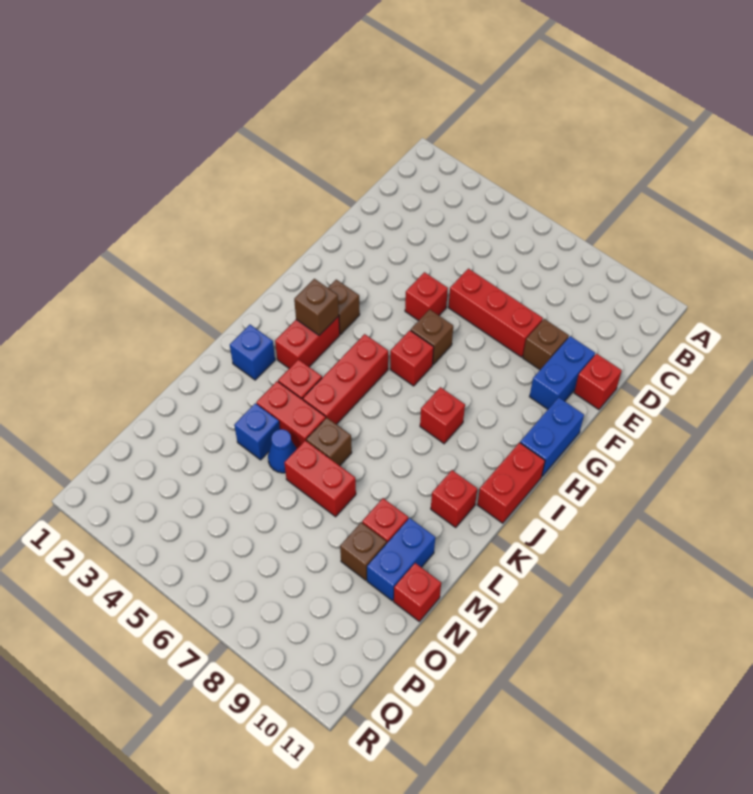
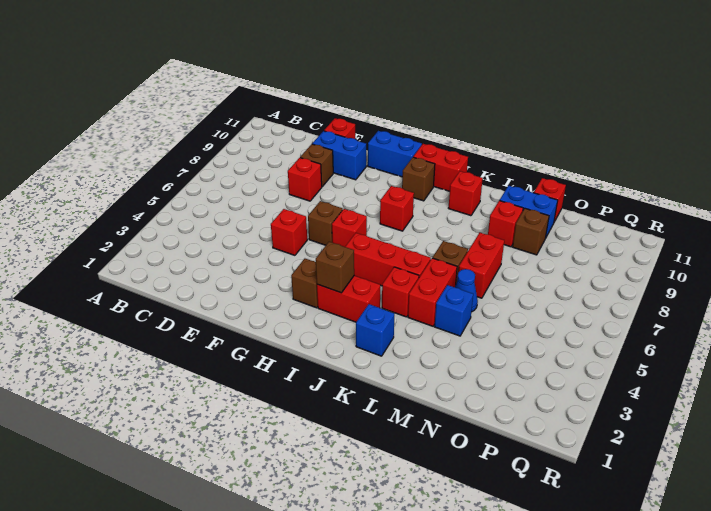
red brick E6:E8 level 1 -> red brick E8 level 1
none -> brown brick I10 level 1

